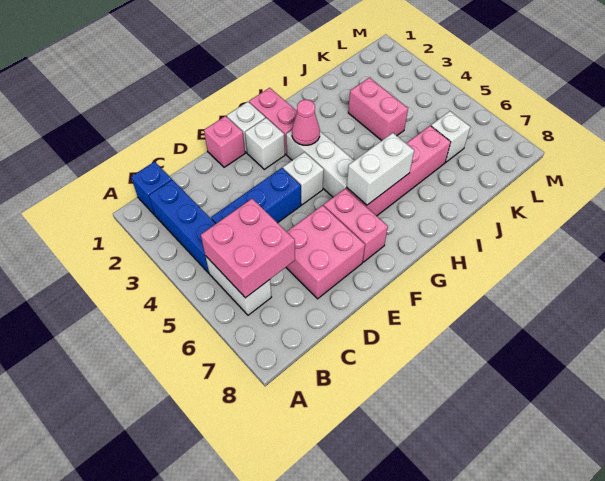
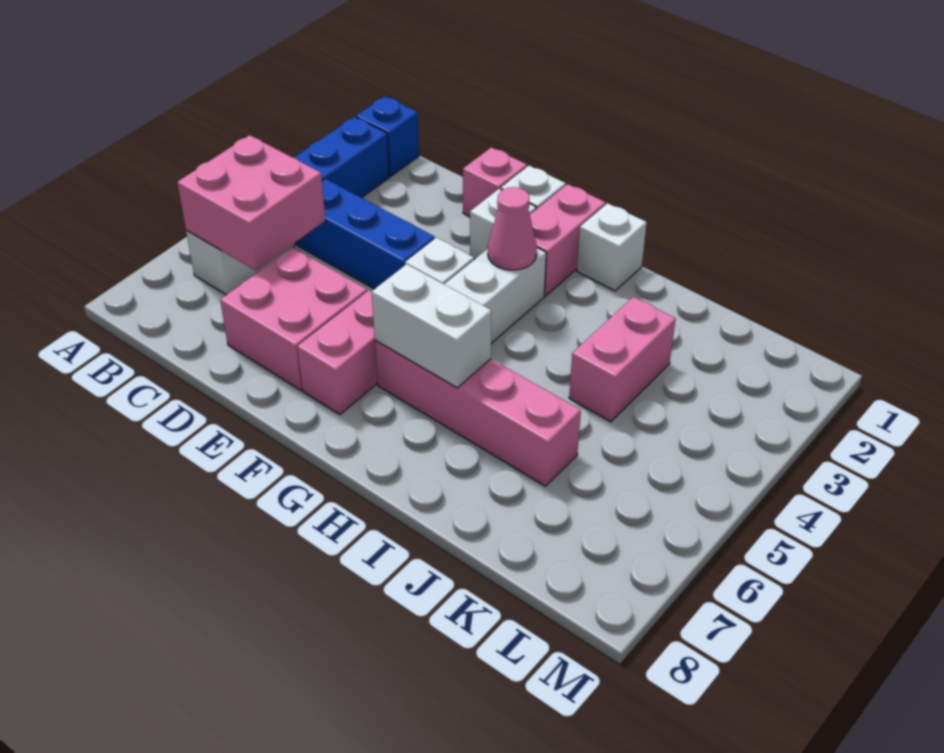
white brick K6 level 1 -> white brick H1 level 1

